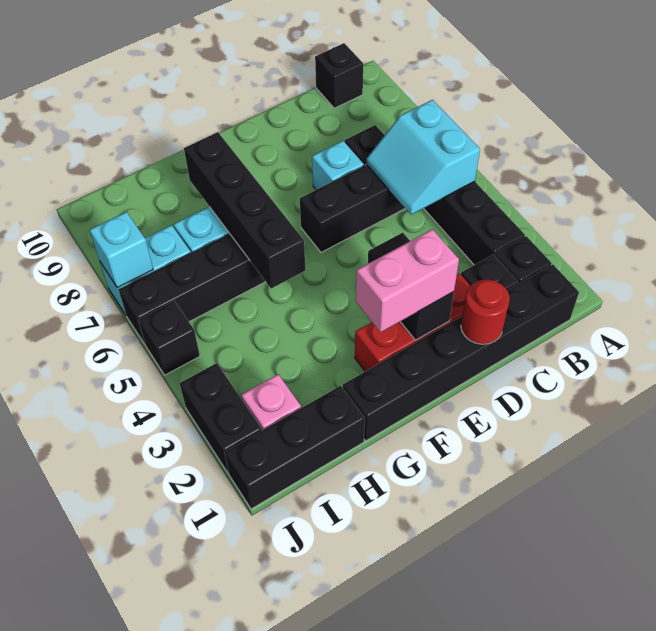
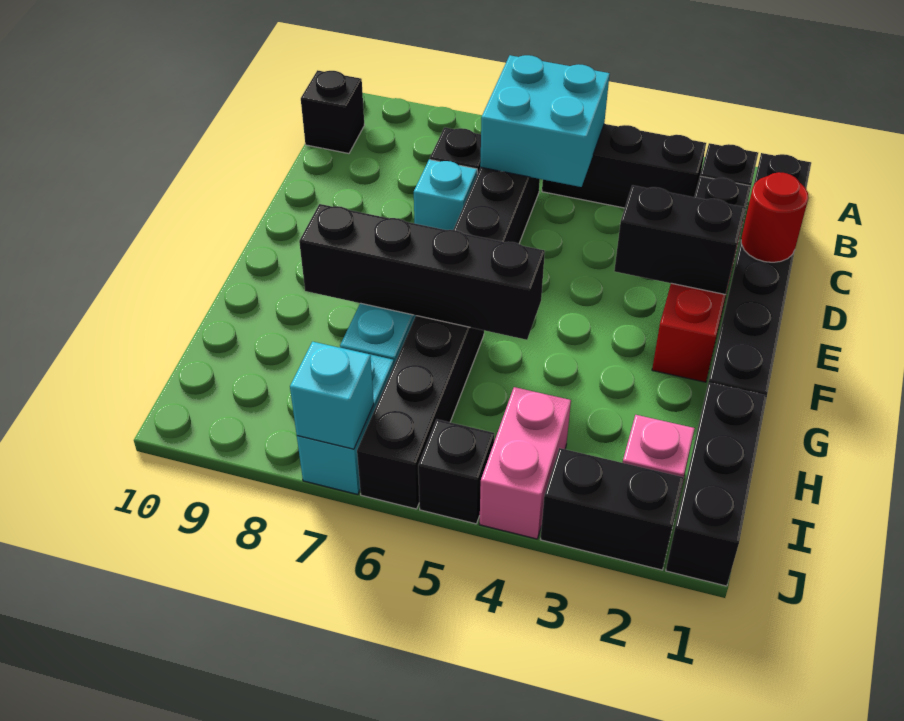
cyan slope B5:C6 level 2 top B -> cyan brick B5:C6 level 2
pink brick E2:F2 level 3 -> pink brick I4:J4 level 1

